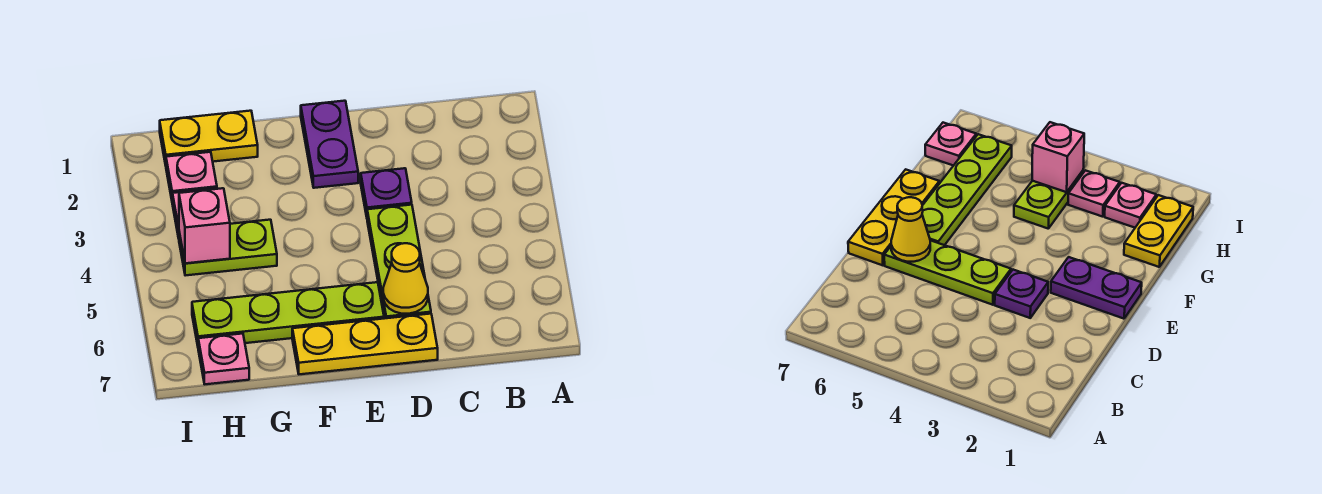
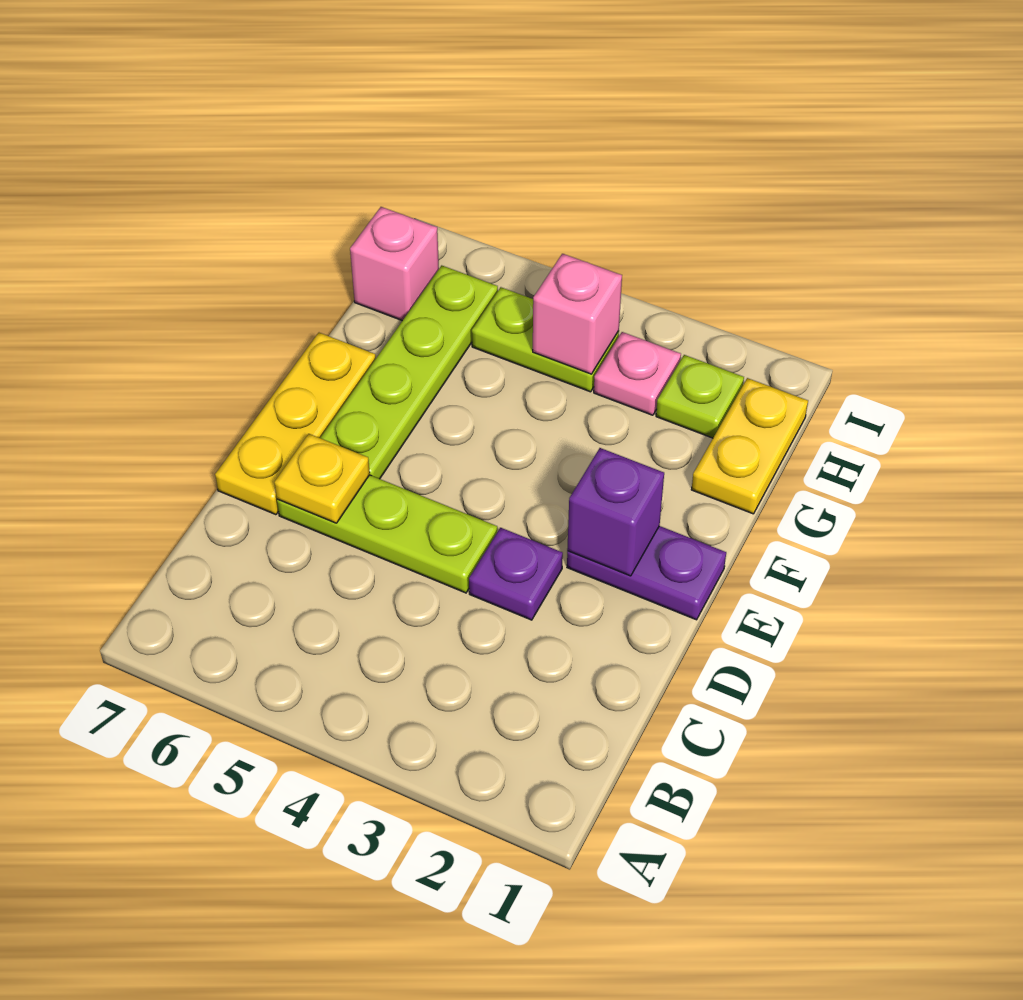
yellow cone D6 level 2 -> yellow plate D6 level 2
none -> purple brick E2 level 2
lime plate G4:H4 level 1 -> lime plate H4:H5 level 1
pink plate H2 level 1 -> lime plate H2 level 1
pink plate H7 level 1 -> pink brick H7 level 1

